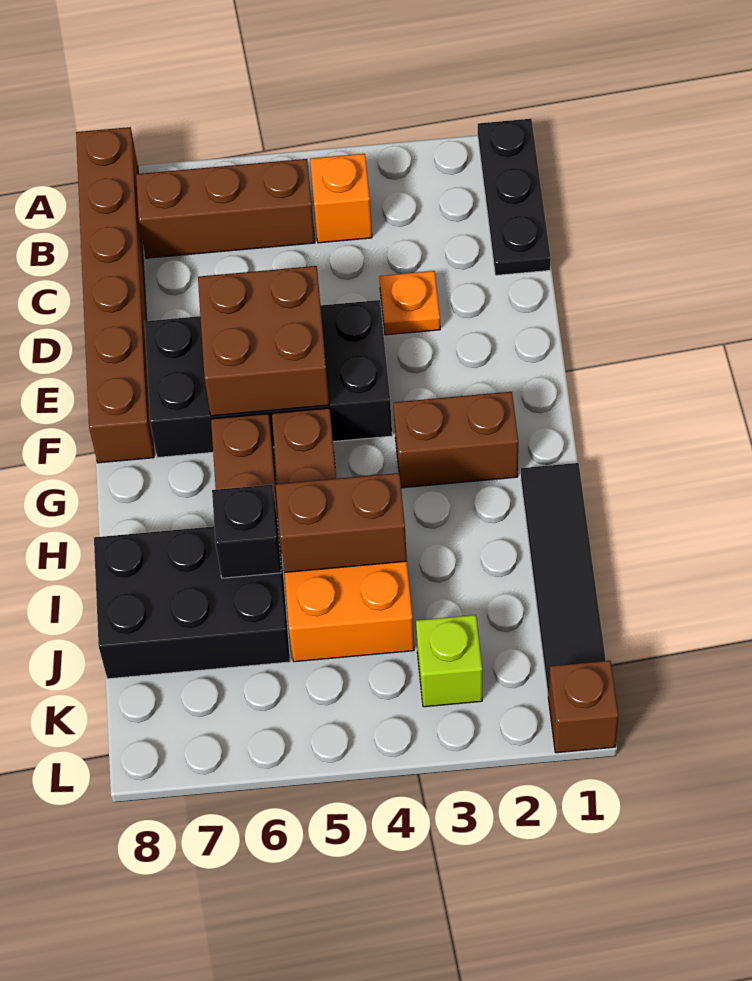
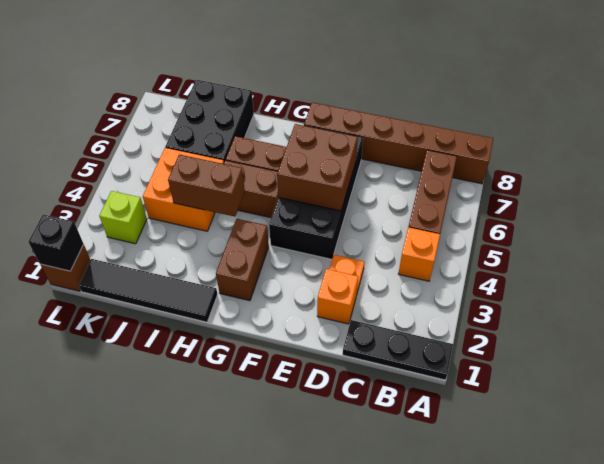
none -> orange brick D2 level 1
brown brick I4:I5 level 2 -> brown brick H4:I4 level 2
black brick I6 level 2 -> black brick L1 level 2

